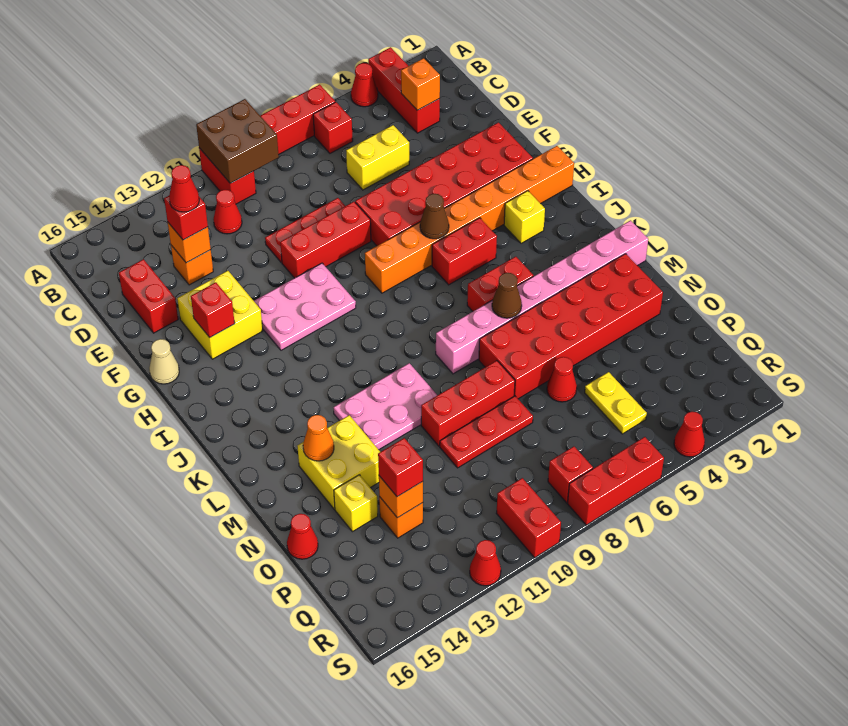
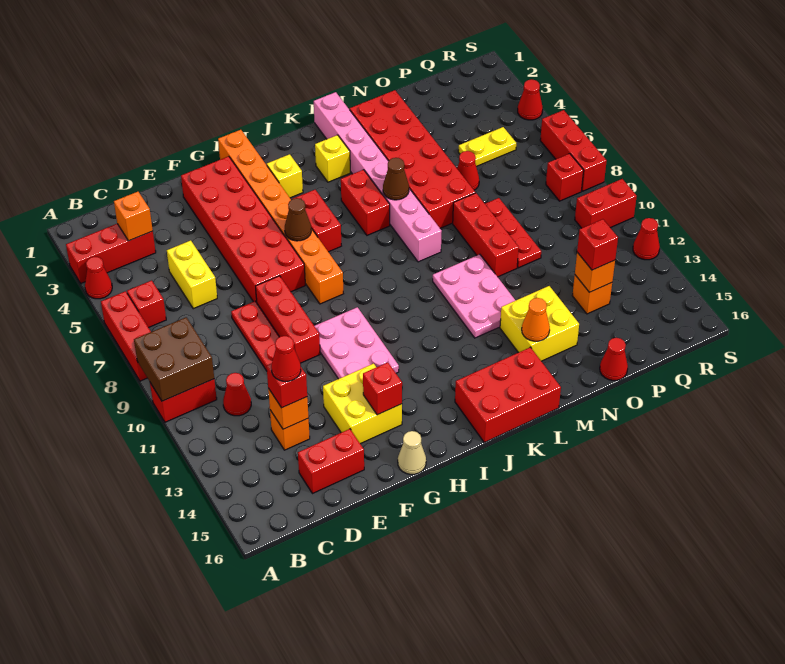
none -> red brick J15:L16 level 1
yellow brick O14 level 1 -> yellow brick K3 level 1

